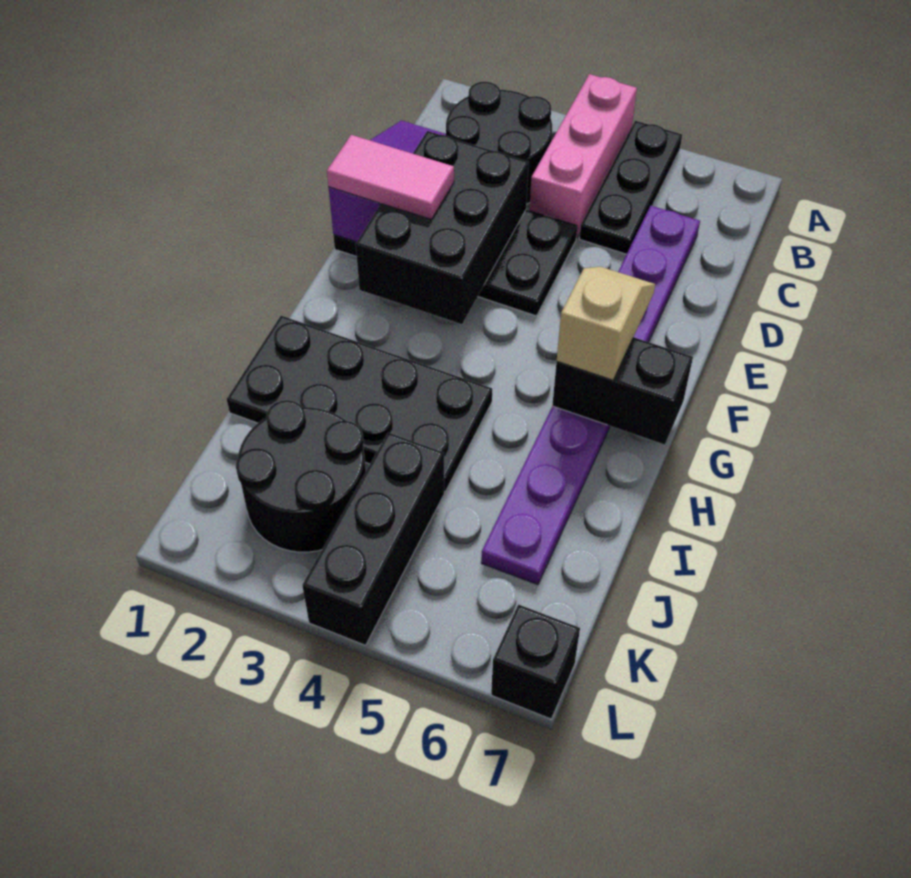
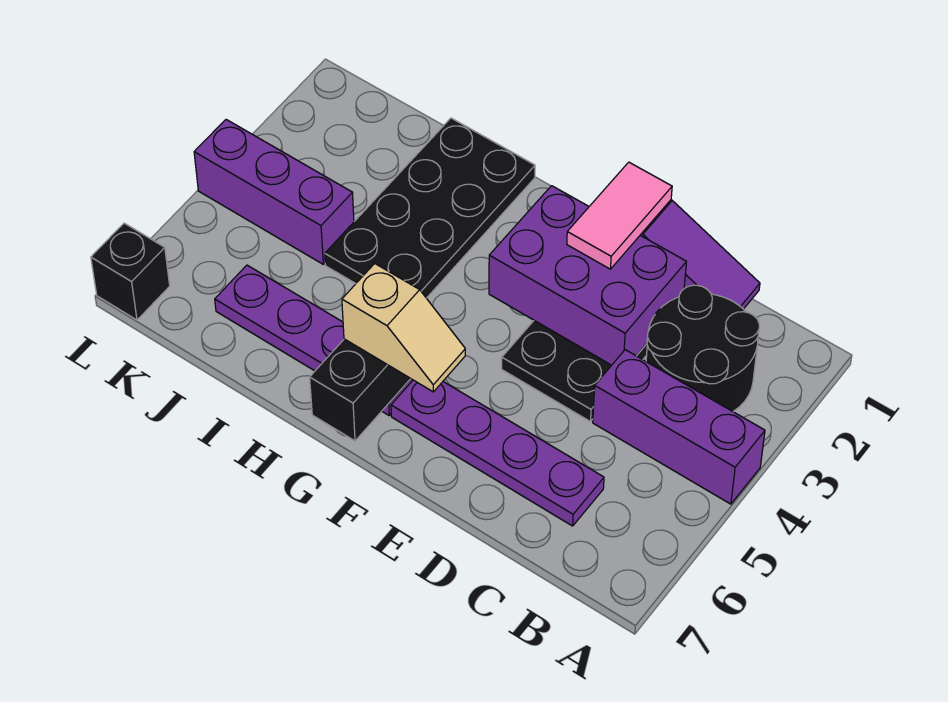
pink brick A4:C4 level 1 -> purple brick A4:C4 level 1
black plate A5:C5 level 1 -> none
black brick D2:F3 level 2 -> purple brick D2:F3 level 2
black round brick J2:K3 level 1 -> none
black brick J4:L4 level 1 -> purple brick J4:L4 level 1

